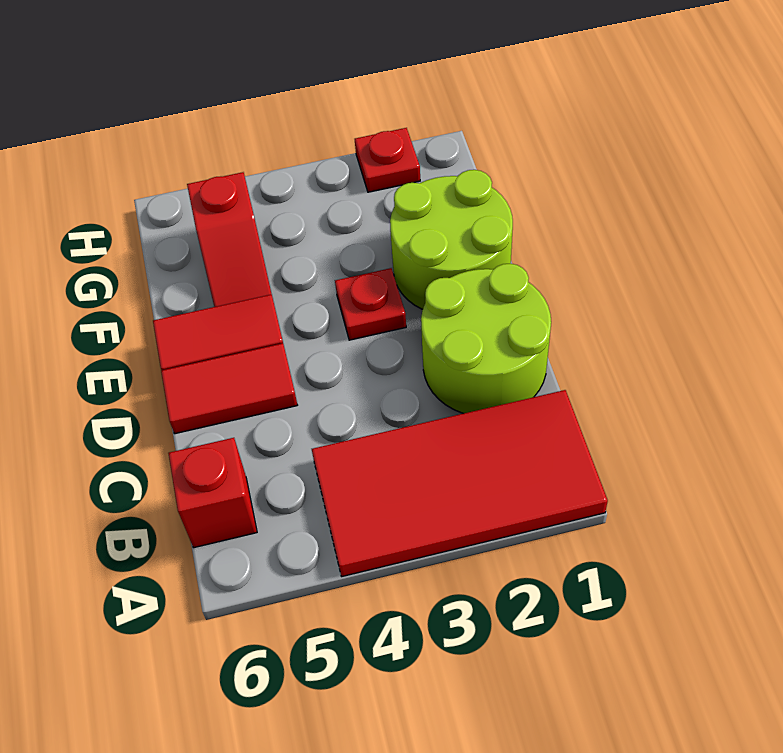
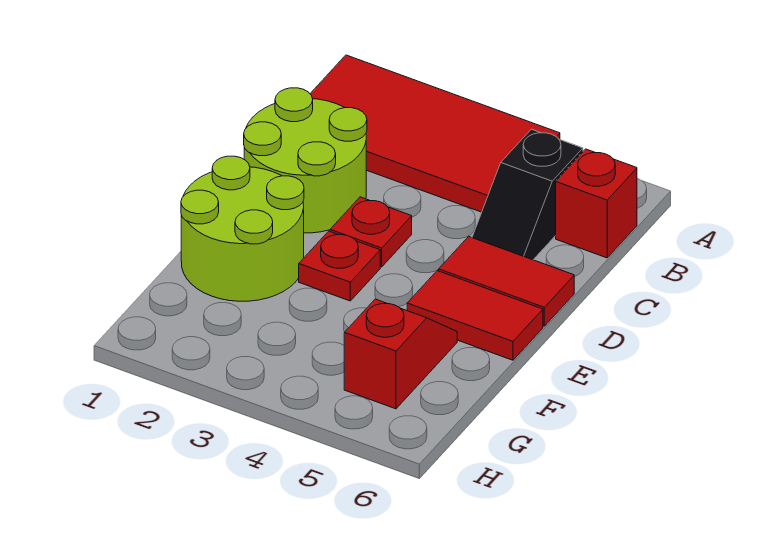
none -> black slope B5:C5 level 1 top B
red plate H2 level 1 -> red plate D3 level 1

